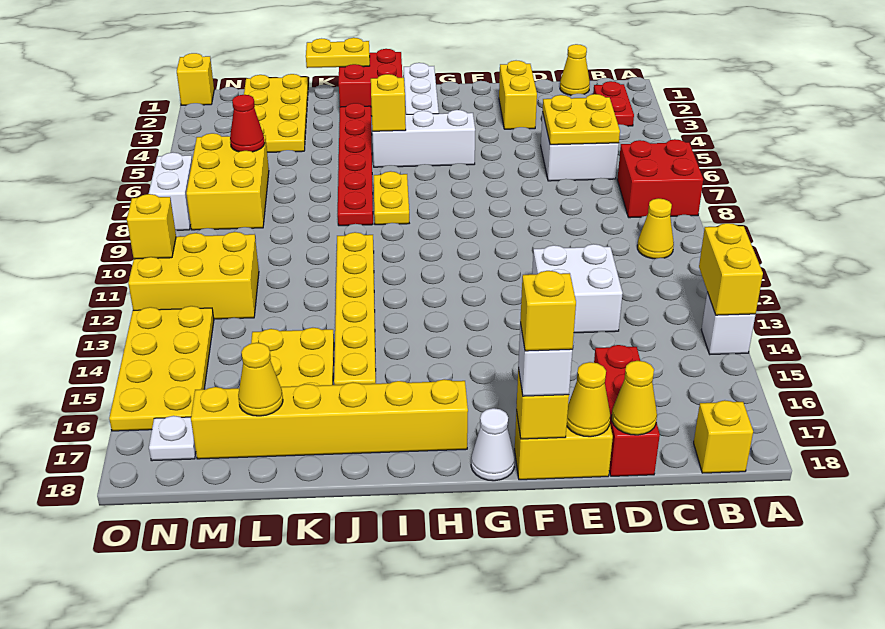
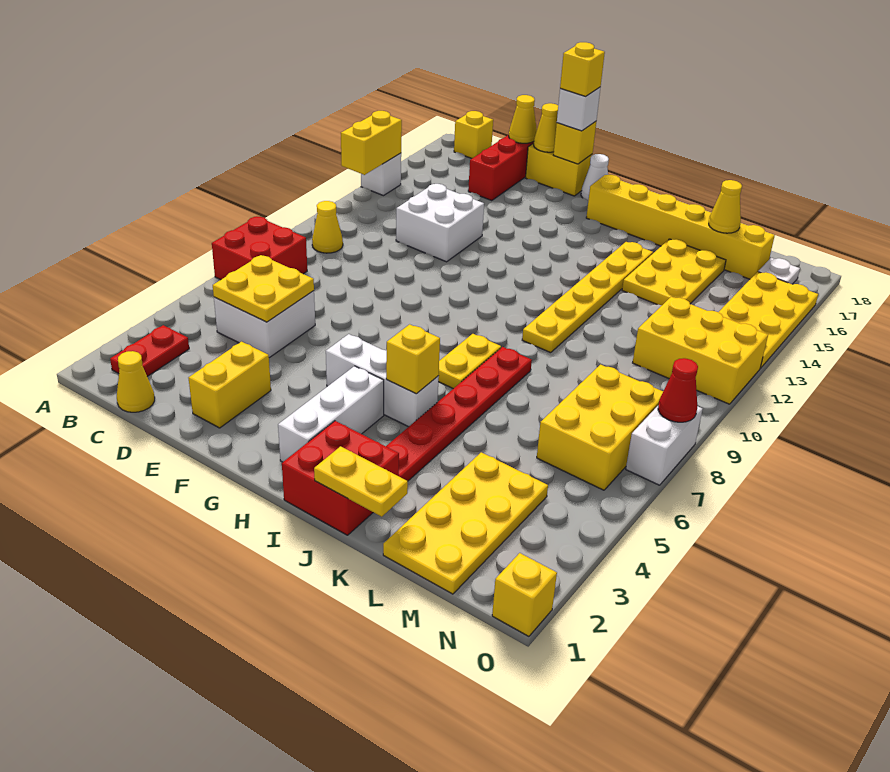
red cone M6 level 2 -> red cone O8 level 2
yellow brick O11 level 2 -> none

